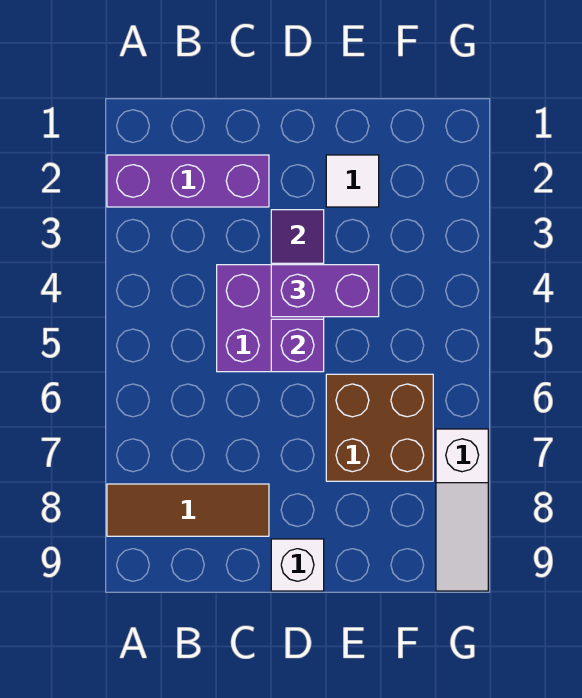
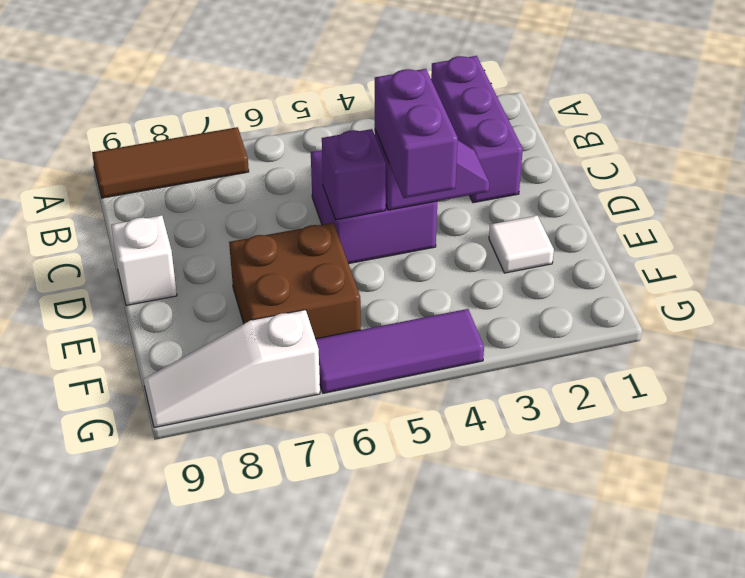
brown tile A8:C8 level 1 -> brown tile A7:A9 level 1
none -> purple tile G4:G6 level 1

